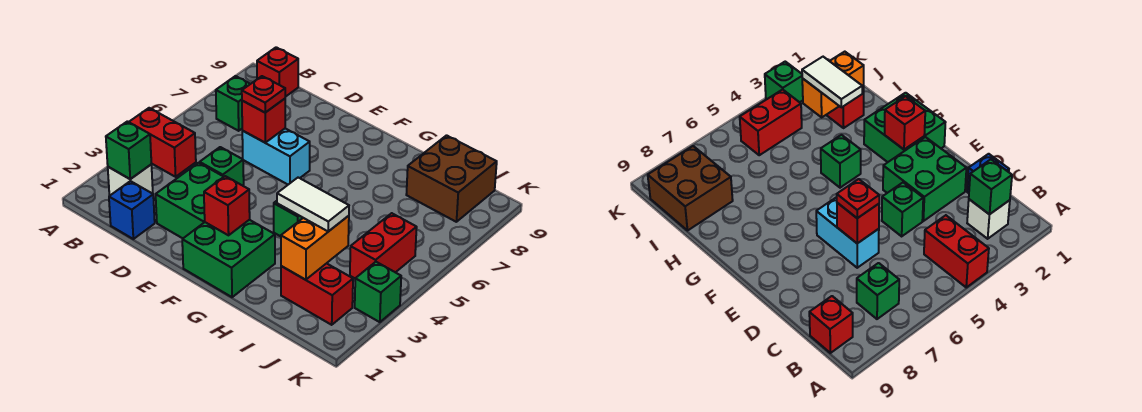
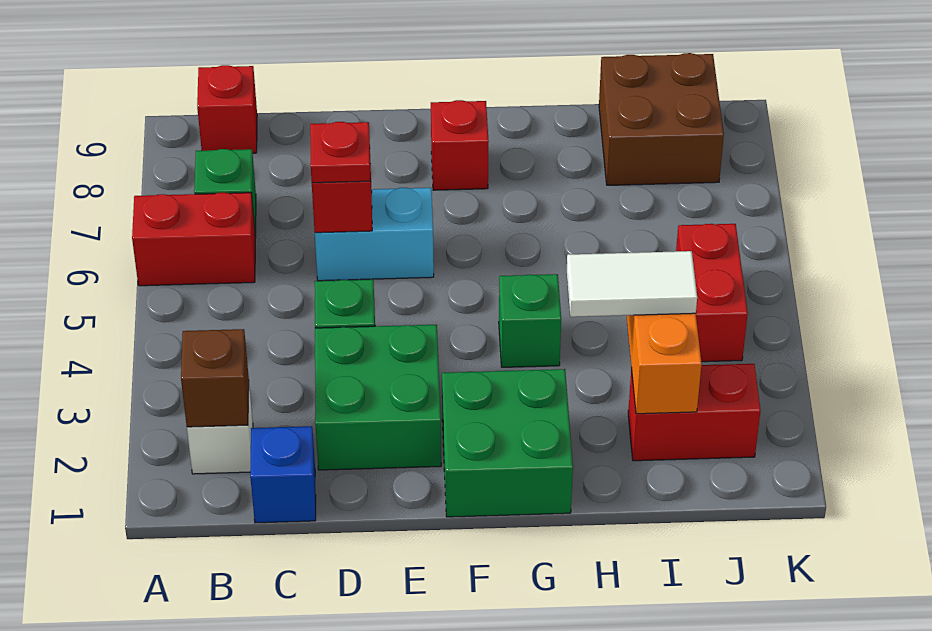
red brick A4:B4 level 1 -> red brick A6:B6 level 1
green brick B2 level 2 -> brown brick B2 level 2
red brick F2 level 2 -> red brick F8 level 1
green brick K3 level 1 -> none

